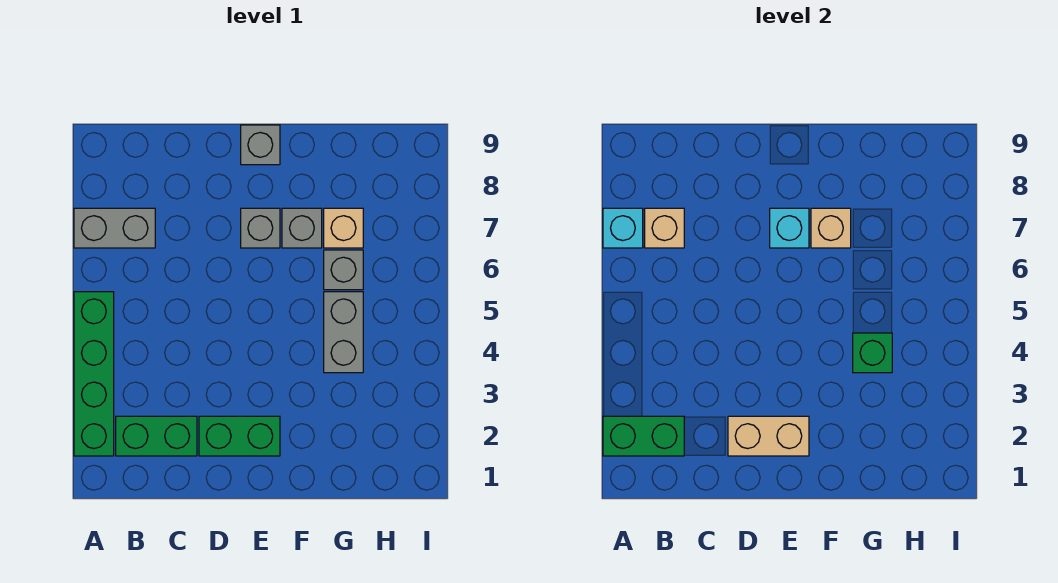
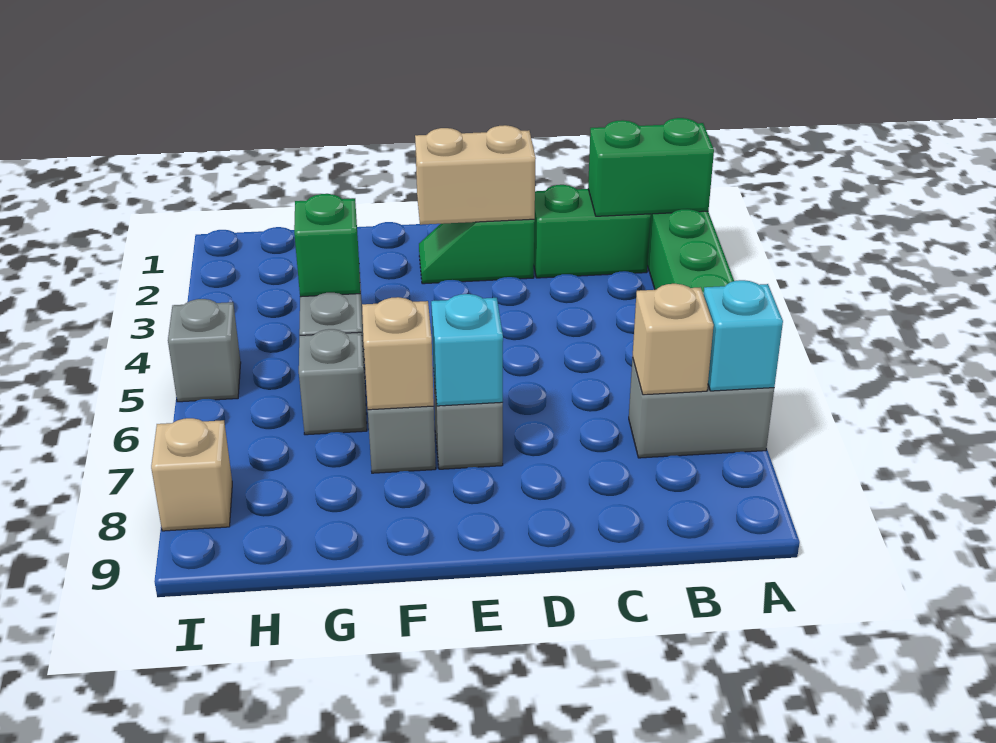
green brick D2:E2 level 1 -> green slope D2:E2 level 1 top D
grey brick E9 level 1 -> grey brick I5 level 1
tan brick G7 level 1 -> tan brick I8 level 1

